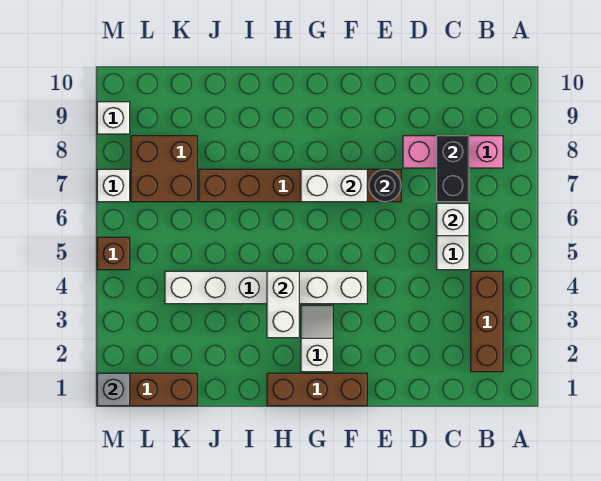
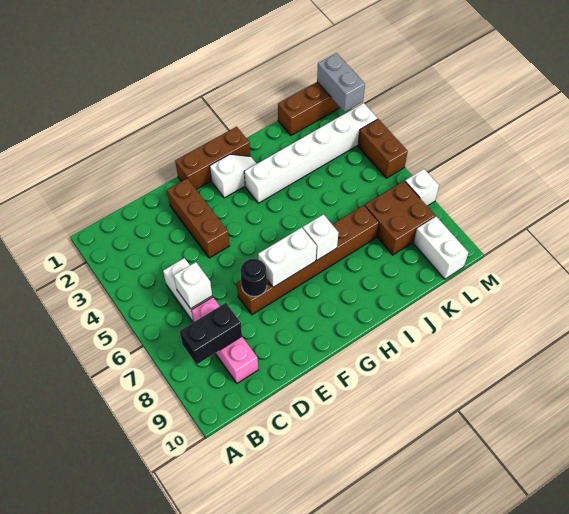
brown brick B2:B4 level 1 -> brown brick E2:E4 level 1
pink brick B8:D8 level 1 -> pink brick C7:C9 level 1
black brick C7:C8 level 2 -> black brick B8:C8 level 2
white brick F4:K4 level 1 -> white brick H3:M3 level 1
white slope G2:G3 level 1 top 2 -> white slope G2:H2 level 1 top G
white brick H3:H4 level 2 -> white brick L9:L10 level 1
grey brick M1 level 2 -> grey brick M1:M2 level 2
brown brick M5 level 1 -> brown brick M4:M5 level 1
white brick M9 level 1 -> white brick H7 level 2

